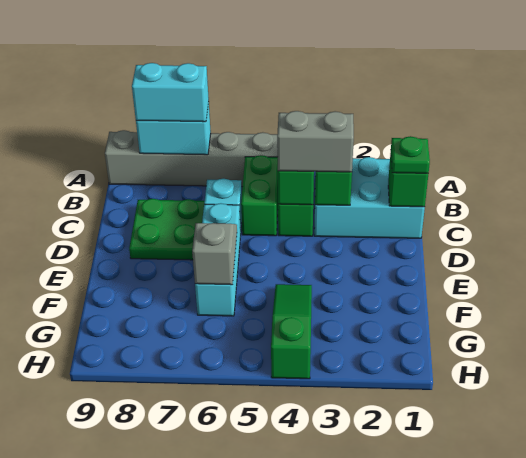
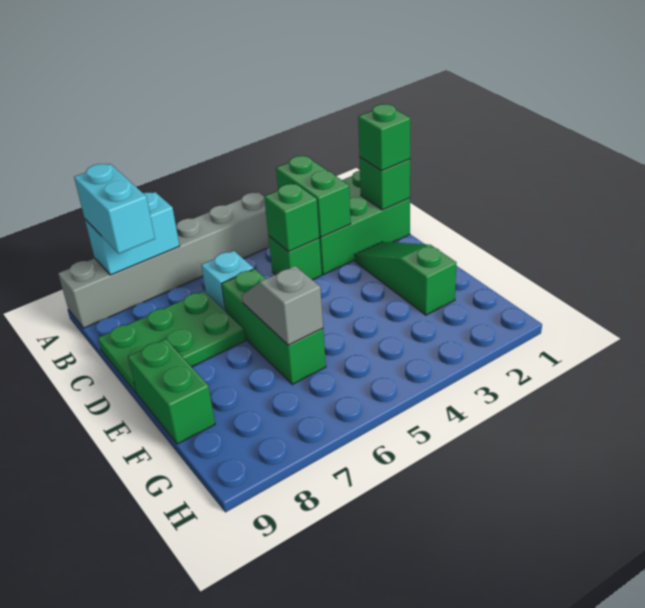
cyan brick A7:A8 level 3 -> cyan brick A8:B8 level 3
cyan brick B1:C3 level 1 -> green brick B1:C3 level 1
green brick B5:C5 level 1 -> green brick E9:F9 level 1
green plate C1 level 3 -> green brick C1 level 3
grey brick C3:C4 level 3 -> none
green plate C7:D8 level 1 -> green plate C7:D9 level 1
cyan brick D6:F6 level 1 -> green brick D6:F6 level 1
green slope F4:H4 level 1 top H -> green slope D2:F2 level 1 top F

